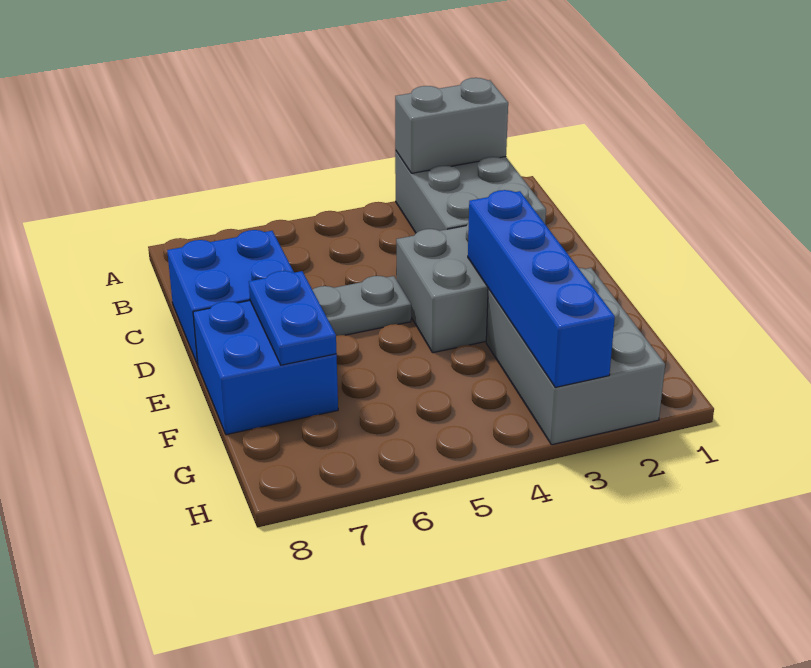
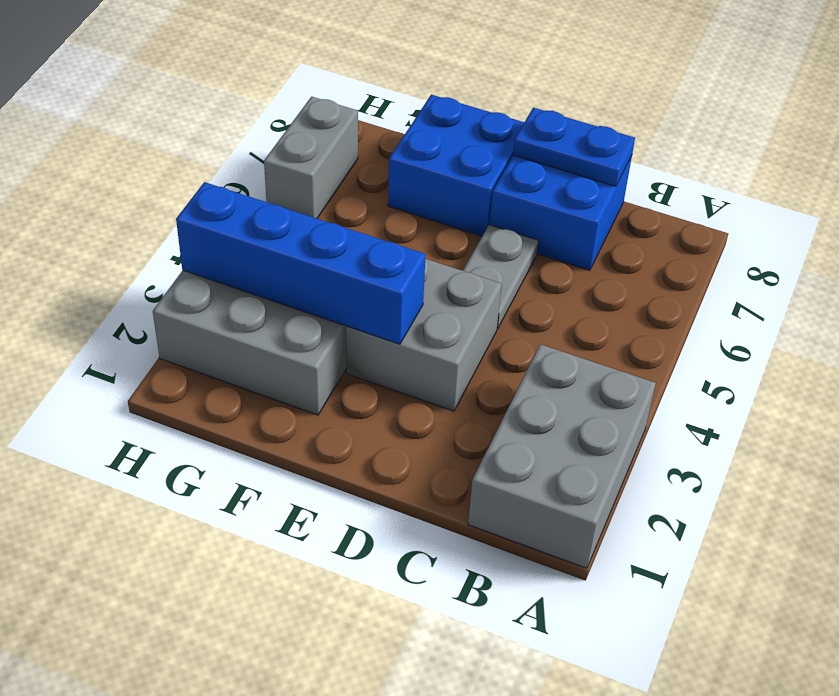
grey brick A2:C3 level 1 -> grey brick A1:B3 level 1
grey brick A2:A3 level 2 -> grey brick H6:H7 level 1
blue plate E7:F7 level 2 -> blue plate C8:D8 level 2

